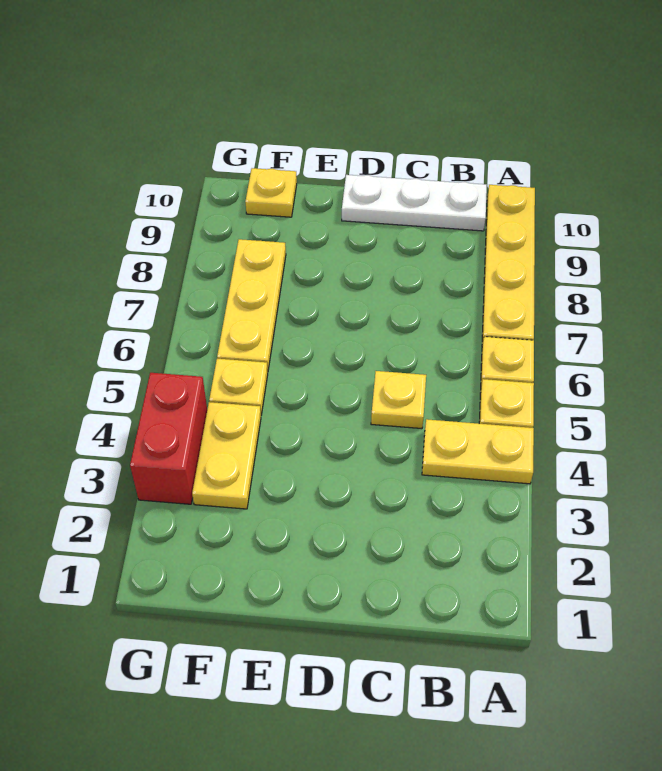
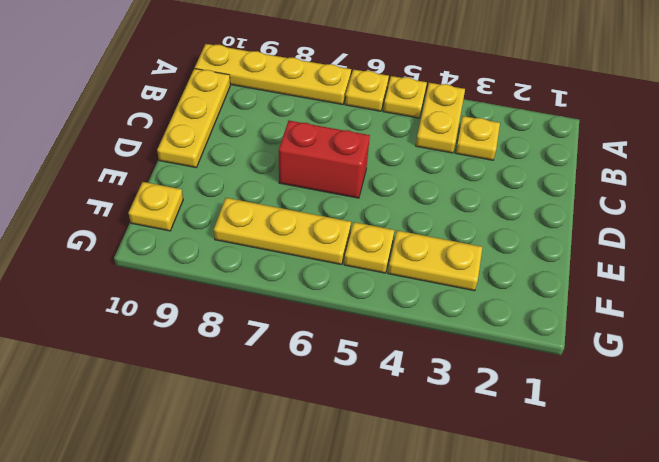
white plate B10:D10 level 1 -> yellow plate B10:D10 level 1
yellow plate C5 level 1 -> yellow plate B3 level 1
red brick G3:G4 level 1 -> red brick D6:D7 level 1

